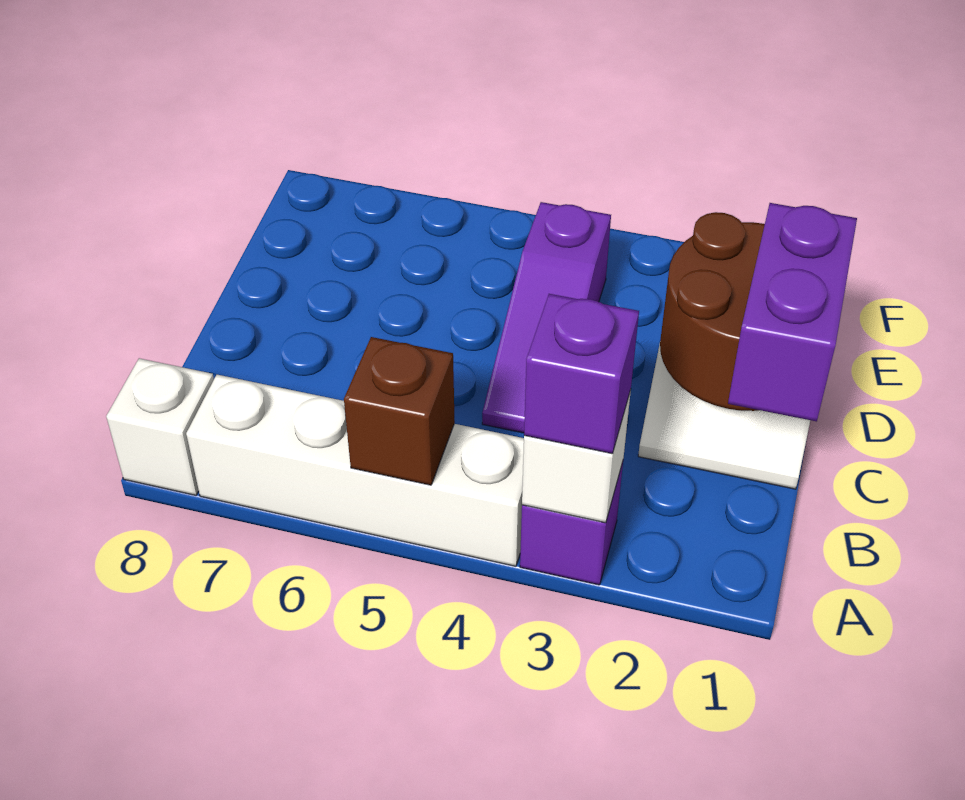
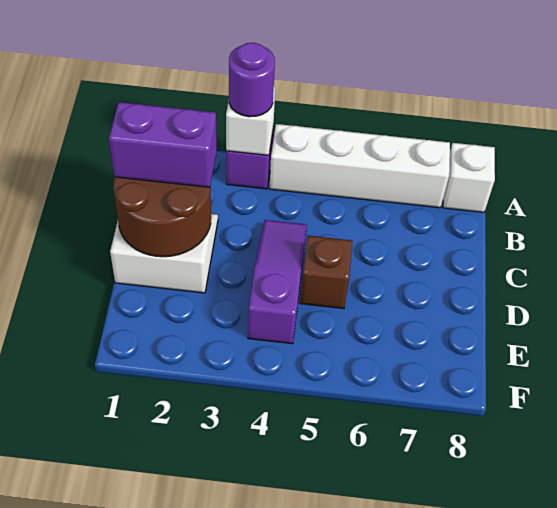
purple brick A3 level 3 -> purple round brick A3 level 3
brown brick A5 level 2 -> brown brick D5 level 1
purple brick B1:C1 level 3 -> purple brick C1:C2 level 3

